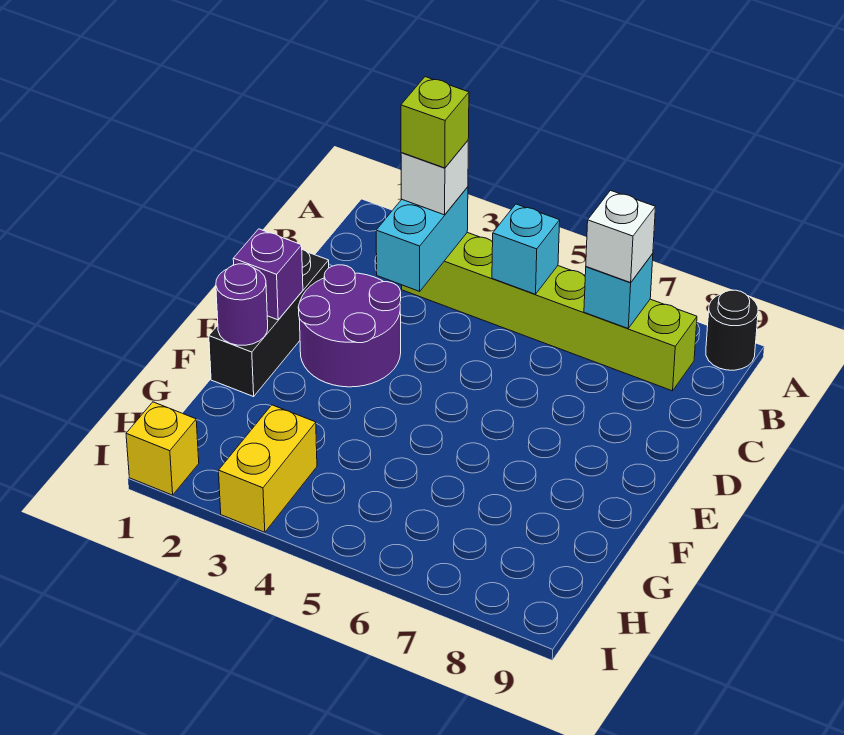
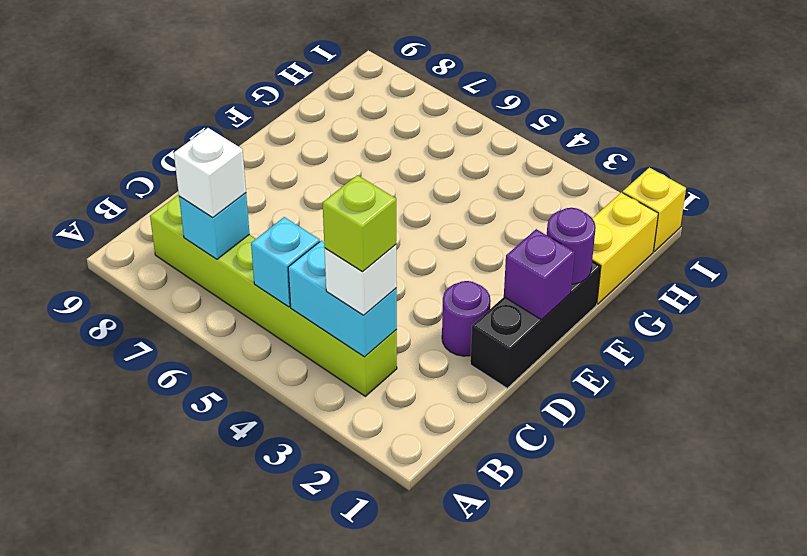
black round brick A9 level 1 -> none
cyan brick B3:C3 level 2 -> cyan brick B3:B4 level 2
purple round brick D2:E3 level 1 -> purple round brick D2 level 1
yellow brick H3:I3 level 1 -> yellow brick G1:H1 level 1

